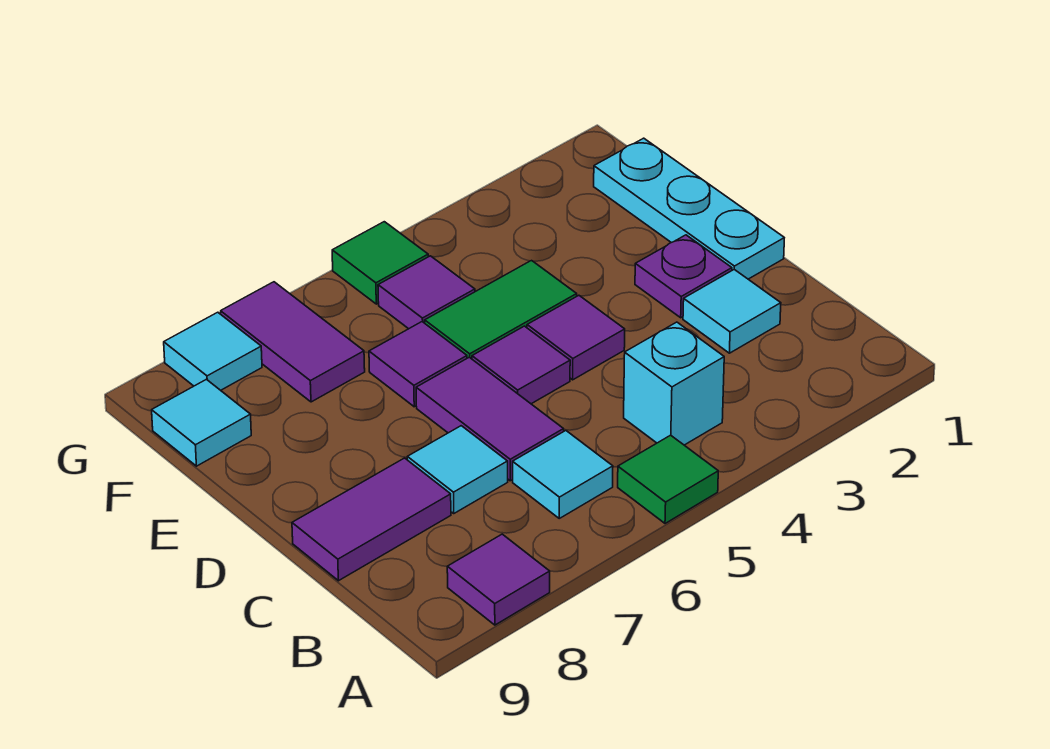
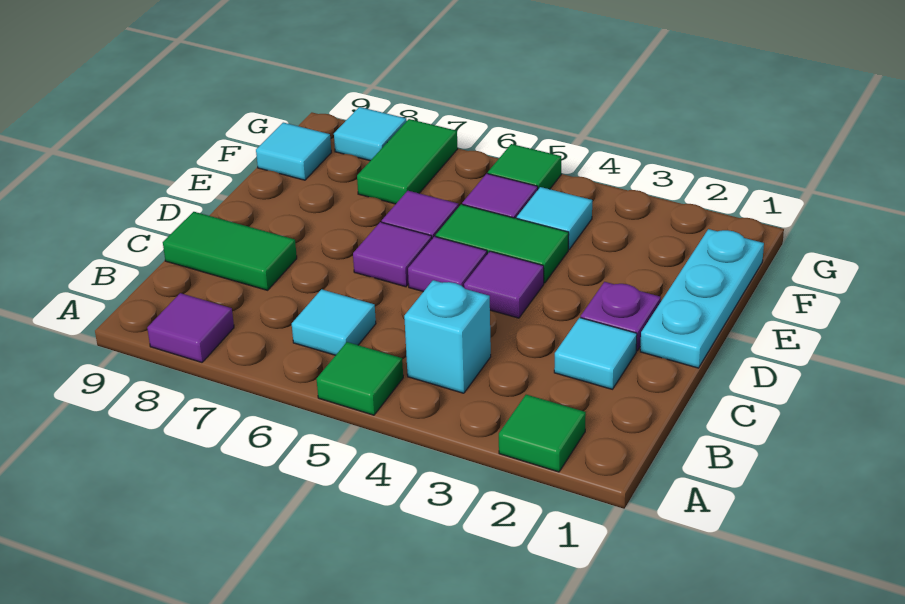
none -> green tile A2 level 1
purple tile C6:D6 level 1 -> purple tile D6 level 1
cyan tile C7 level 1 -> cyan tile F4 level 1
purple tile C8:C9 level 1 -> green tile C8:C9 level 1
purple tile F7:G7 level 1 -> green tile F7:G7 level 1

